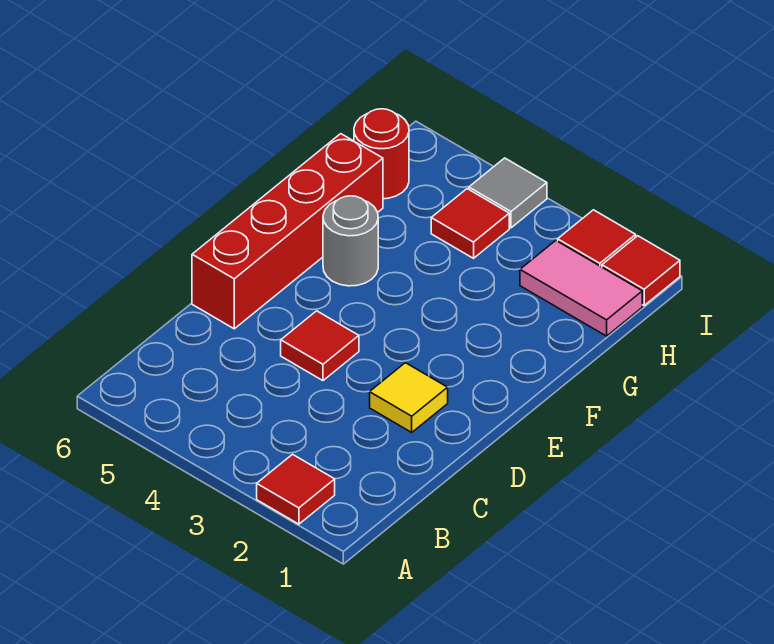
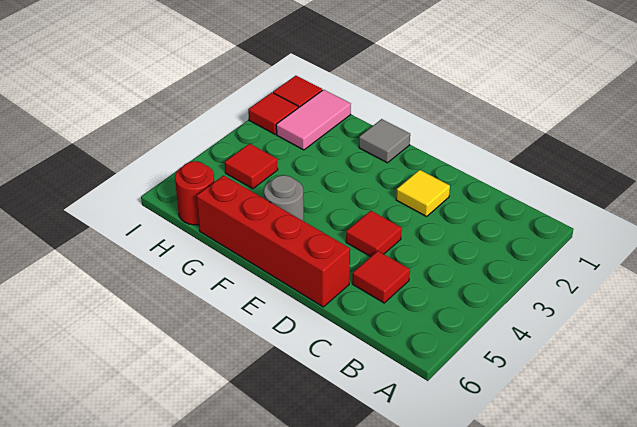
red tile A2 level 1 -> red tile C5 level 1
grey tile I4 level 1 -> grey tile F1 level 1

